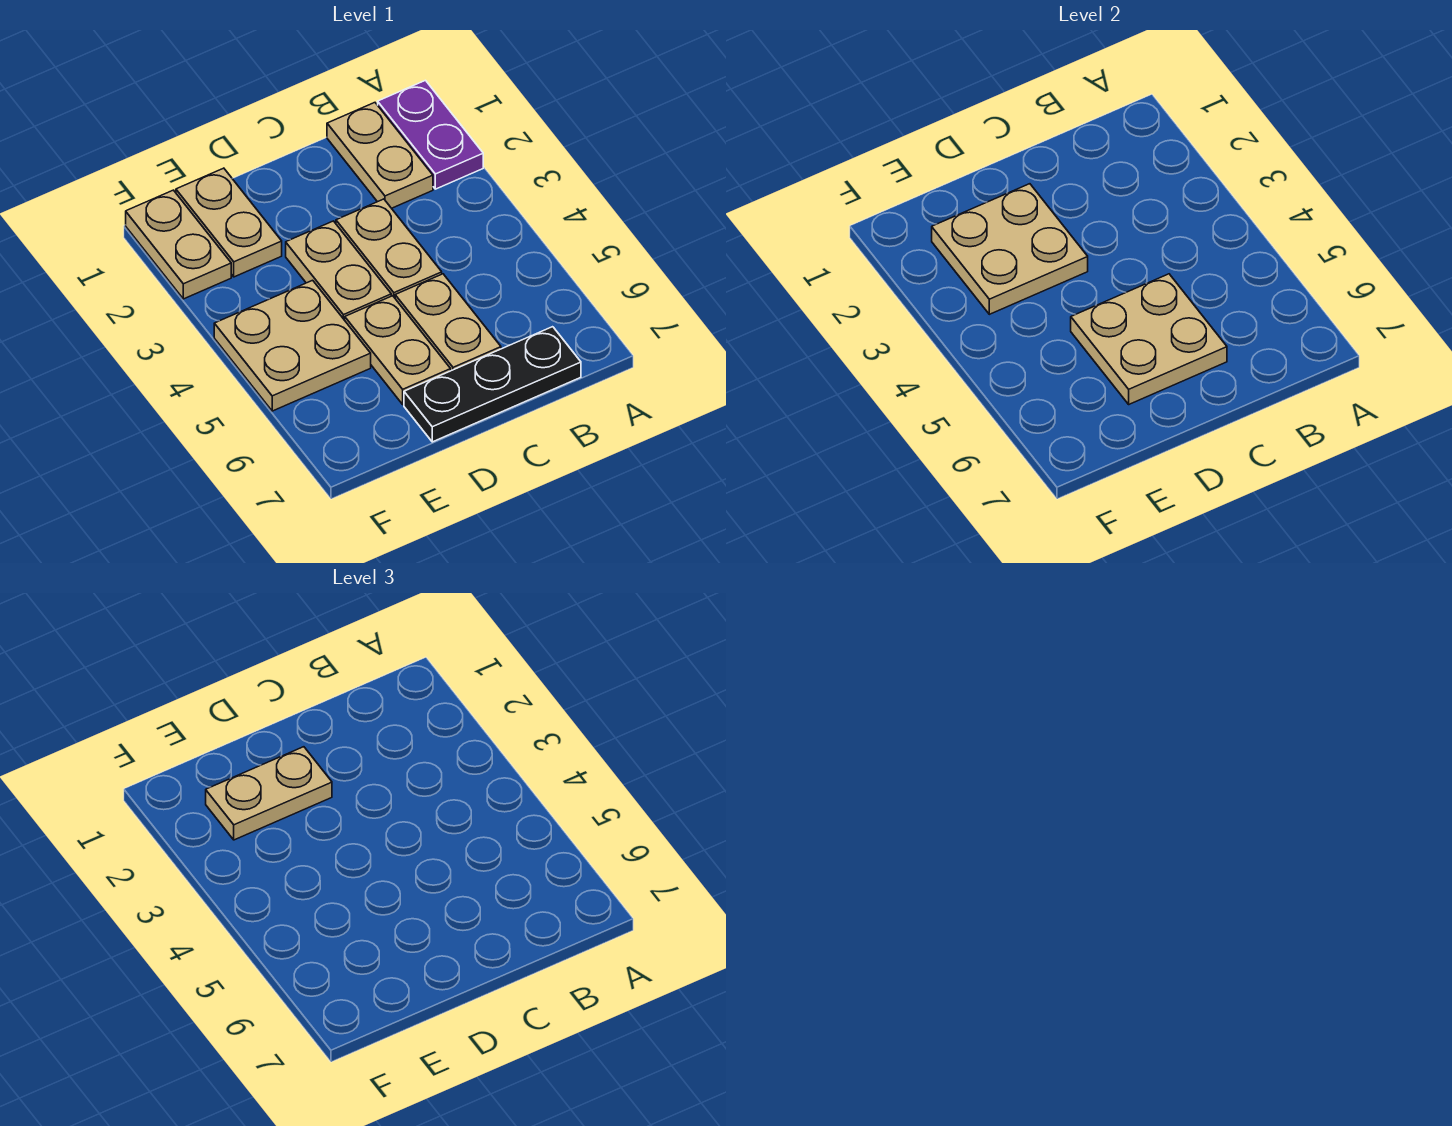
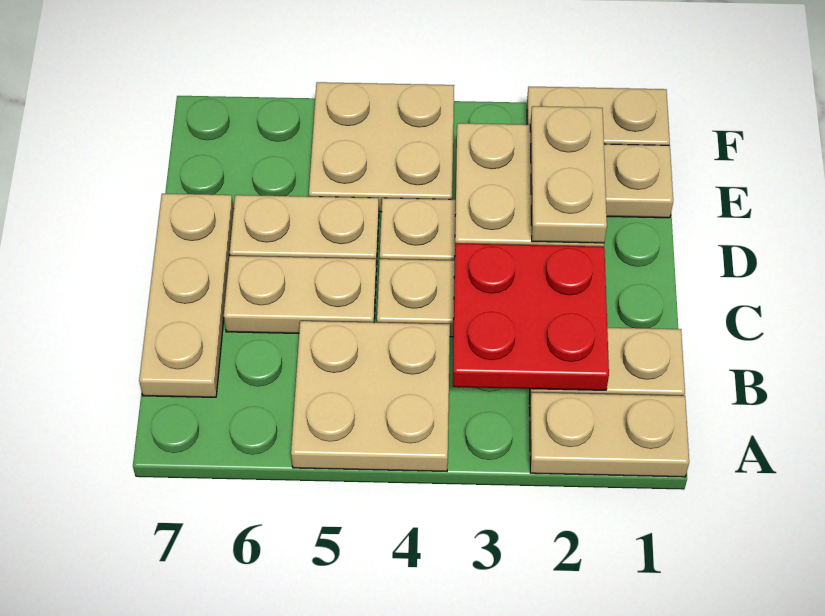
purple plate A1:A2 level 1 -> tan plate A1:A2 level 1
none -> red plate B2:C3 level 2
black plate B7:D7 level 1 -> tan plate B7:D7 level 1
tan plate C5:D6 level 2 -> tan plate A4:B5 level 1

